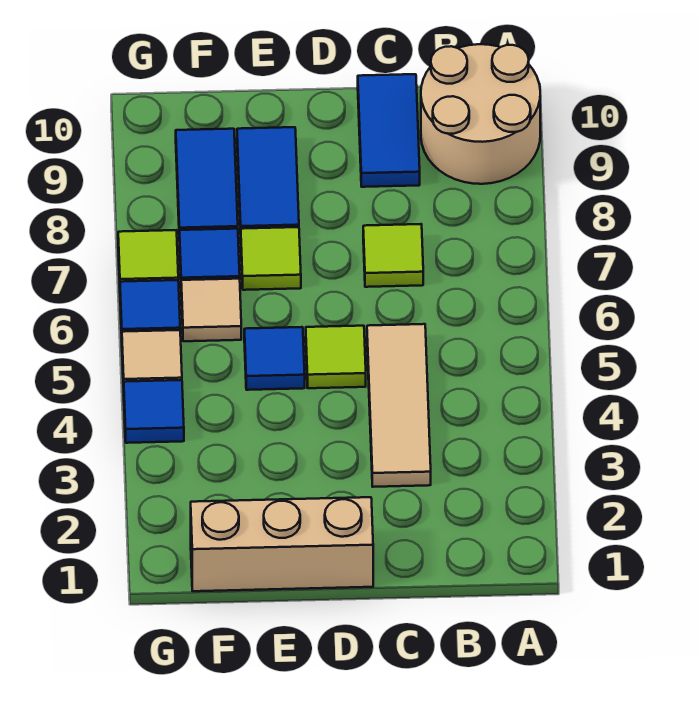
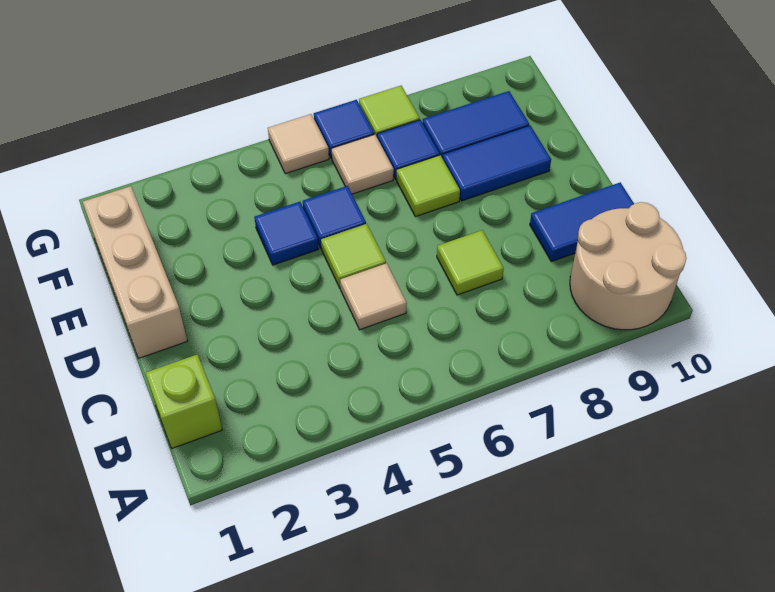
none -> lime brick B1 level 1
tan tile C3:C5 level 1 -> tan tile C5 level 1
blue tile G4 level 1 -> blue tile E4 level 1

